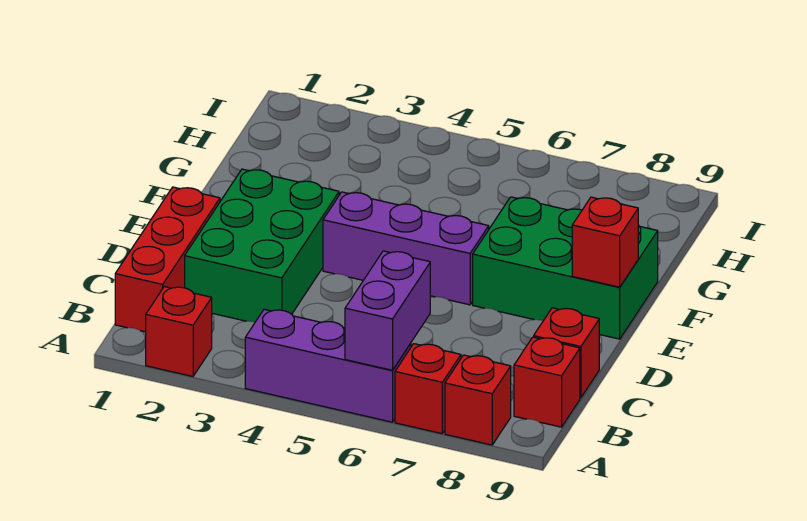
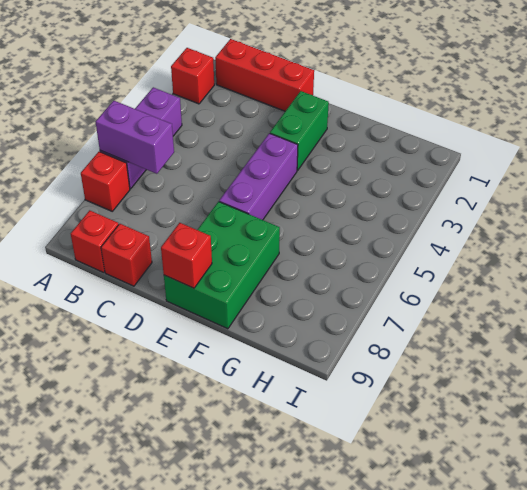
red brick A8 level 1 -> none
green brick C2:E3 level 1 -> green brick E2:E3 level 1

